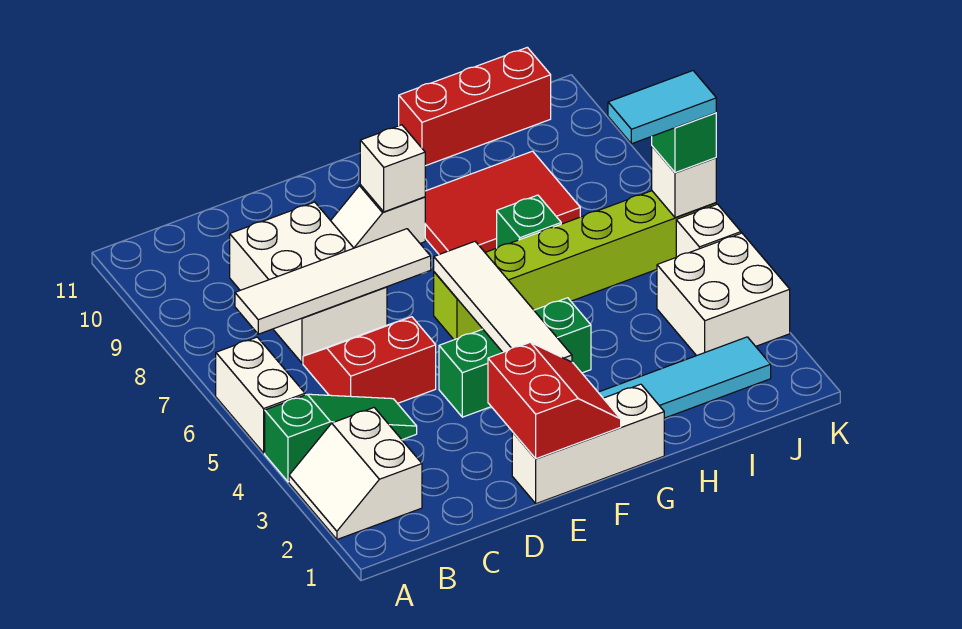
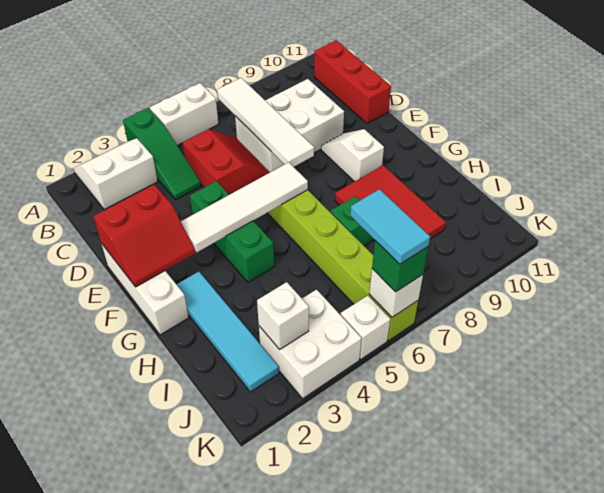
white brick F9 level 2 -> white brick J3 level 2
red brick H11:J11 level 1 -> red brick B11:D11 level 1

